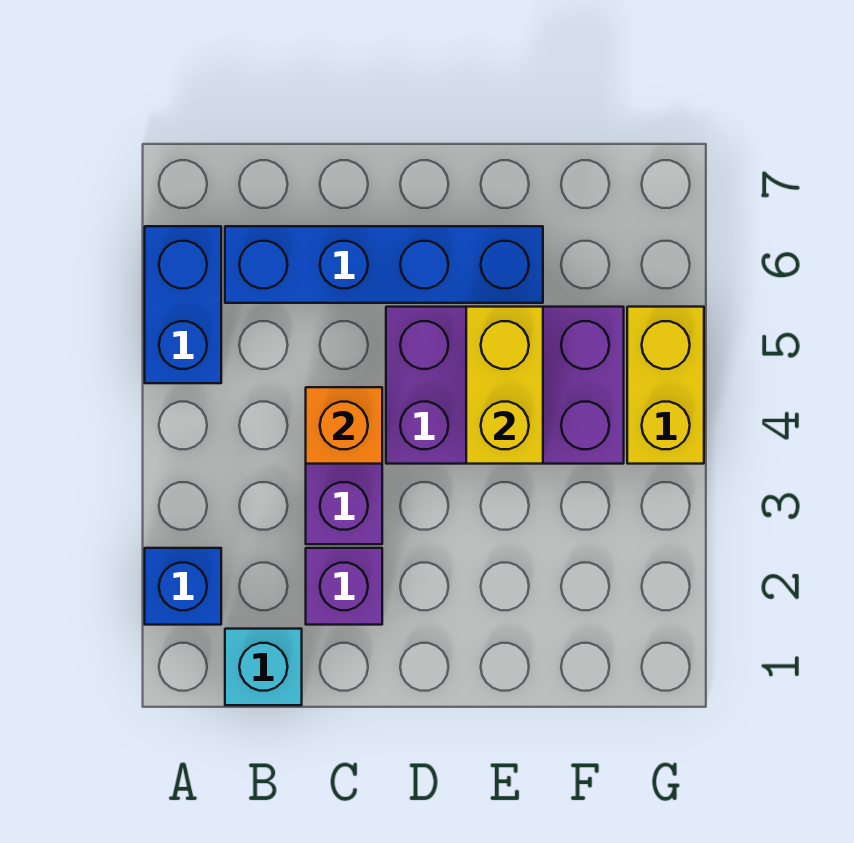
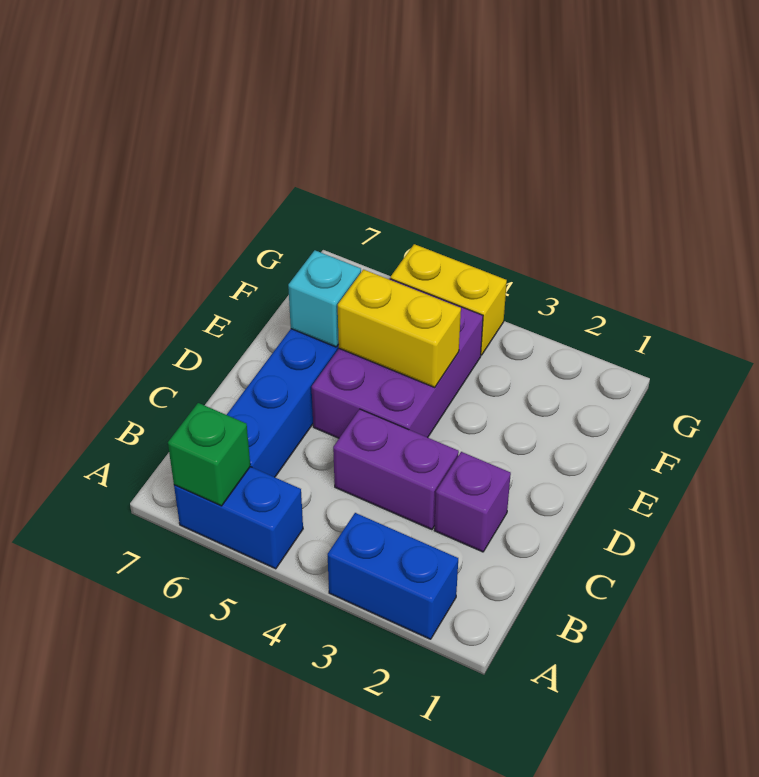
blue brick A2 level 1 -> blue brick A2:A3 level 1
none -> green brick A6 level 2
cyan brick B1 level 1 -> cyan brick E6 level 2
orange brick C4 level 2 -> none

